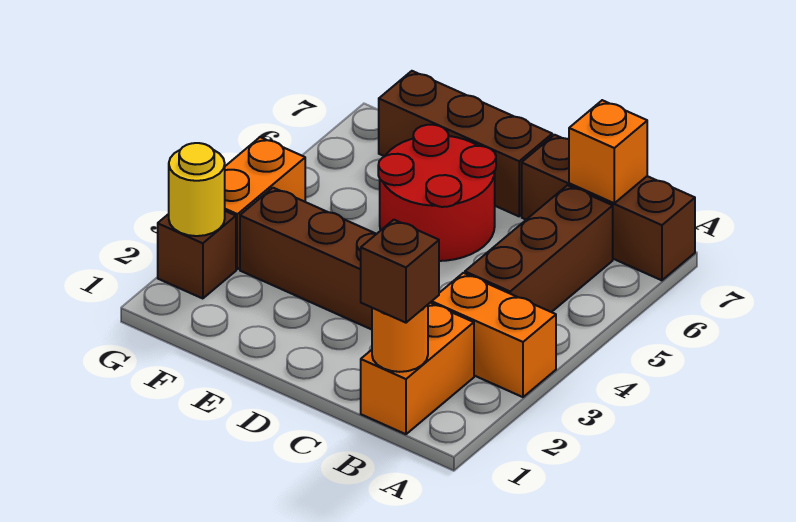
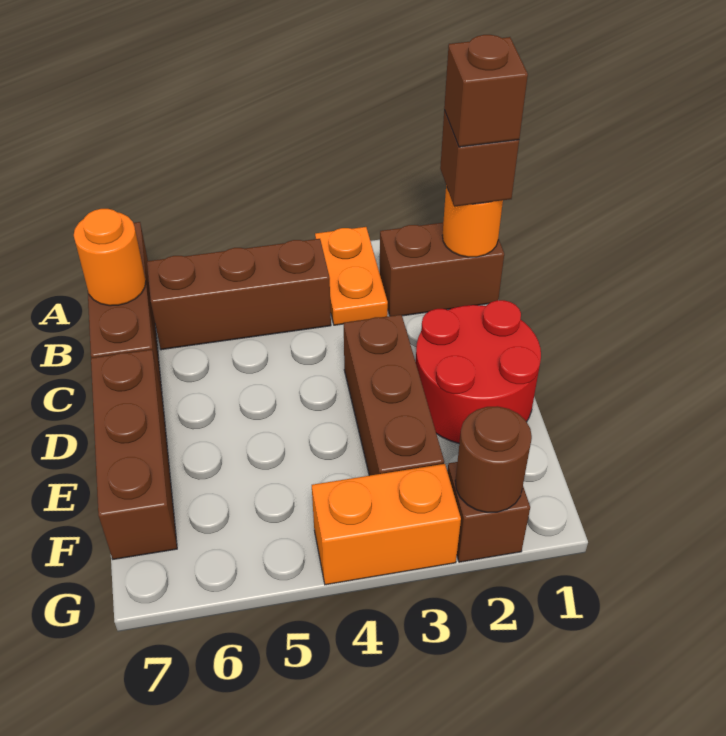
orange brick A3:B3 level 1 -> orange plate A3:B3 level 1
orange brick B1:B2 level 1 -> brown brick B1:B2 level 1
none -> brown brick B1 level 4
orange brick B7 level 2 -> orange round brick B7 level 2
red round brick D5:E6 level 1 -> red round brick D1:E2 level 1
yellow round brick G2 level 2 -> brown round brick G2 level 2

